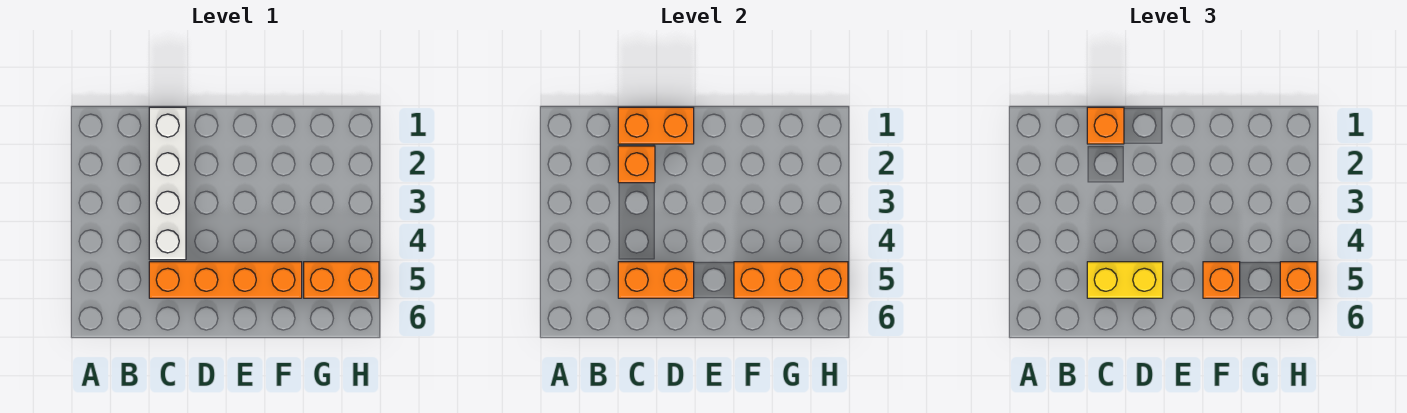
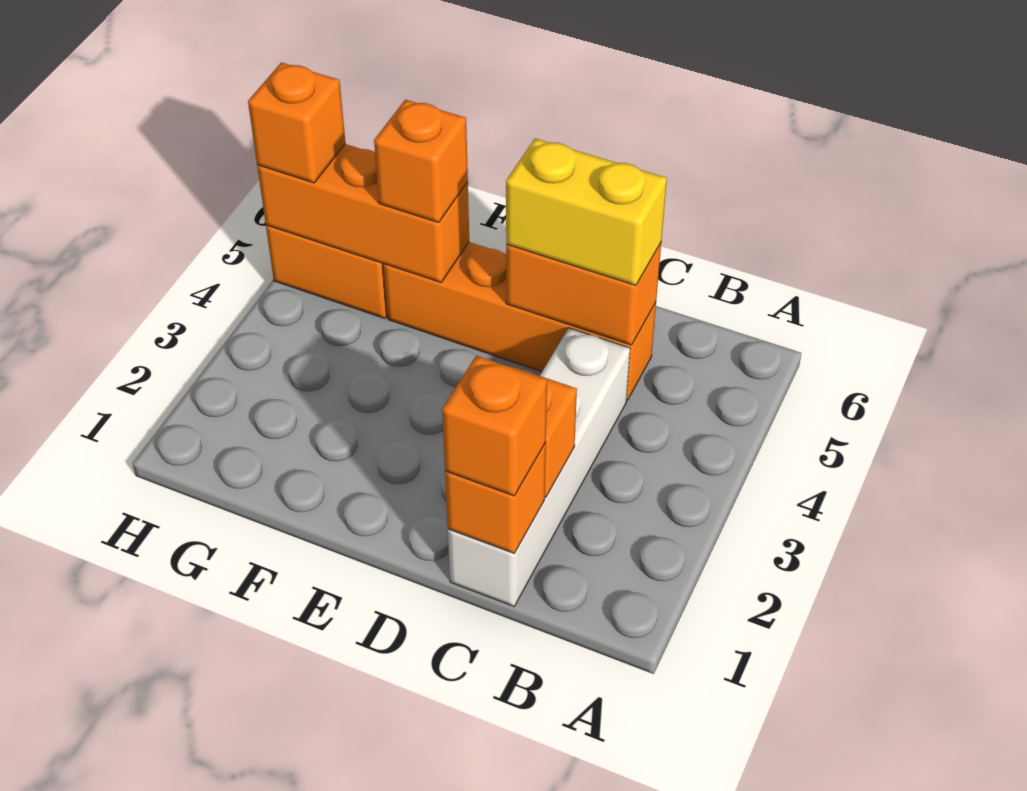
orange brick C1:D1 level 2 -> orange brick C1 level 2

